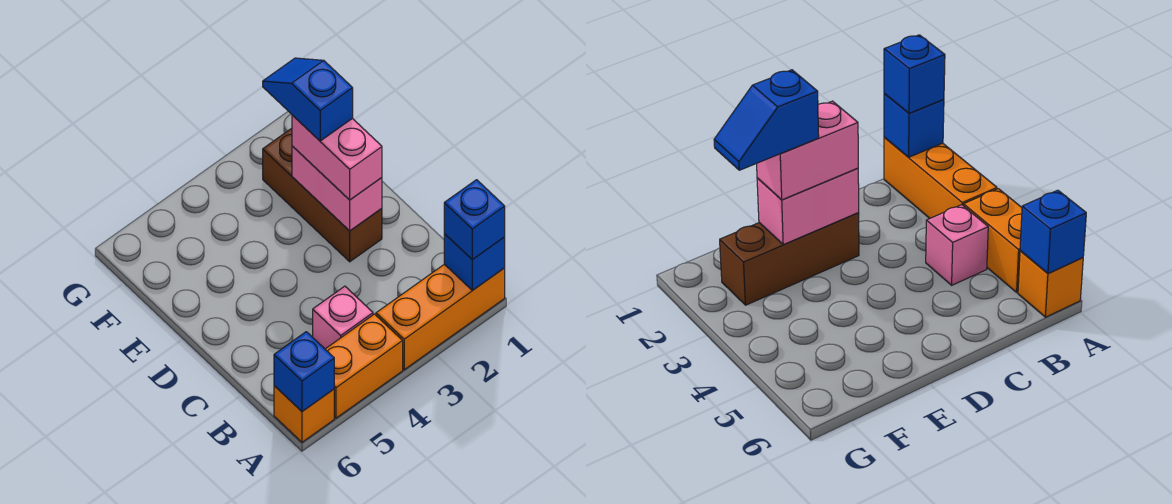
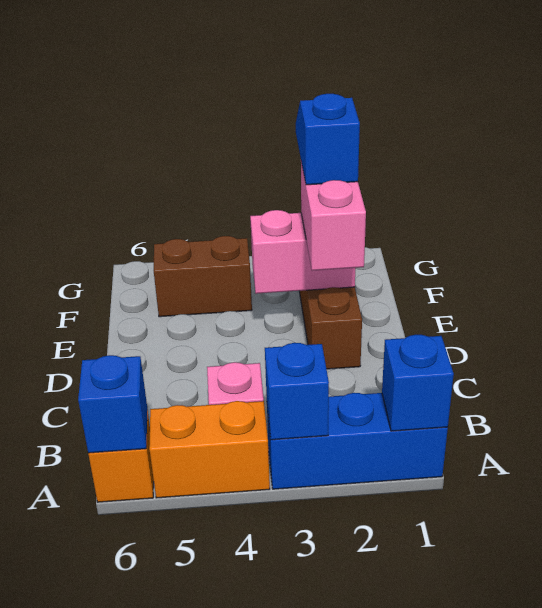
orange brick A1:A3 level 1 -> blue brick A1:A3 level 1
blue brick A1 level 3 -> blue brick A3 level 2
pink brick D2:E2 level 2 -> pink brick E2:E3 level 2
none -> brown brick F4:F5 level 1

